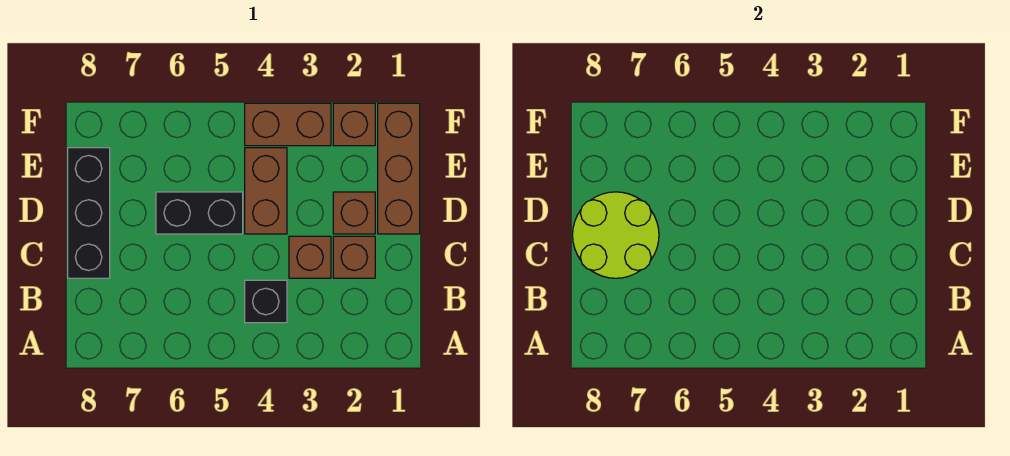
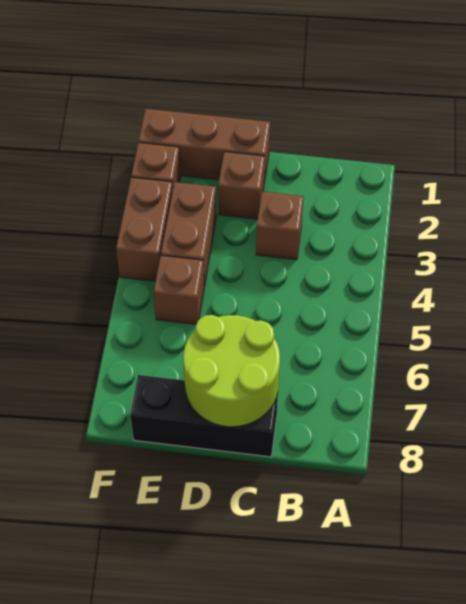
black brick B4 level 1 -> none
brown brick C2 level 1 -> brown brick E5 level 1
brown brick D4:E4 level 1 -> brown brick E3:E4 level 1
black brick D5:D6 level 1 -> none

